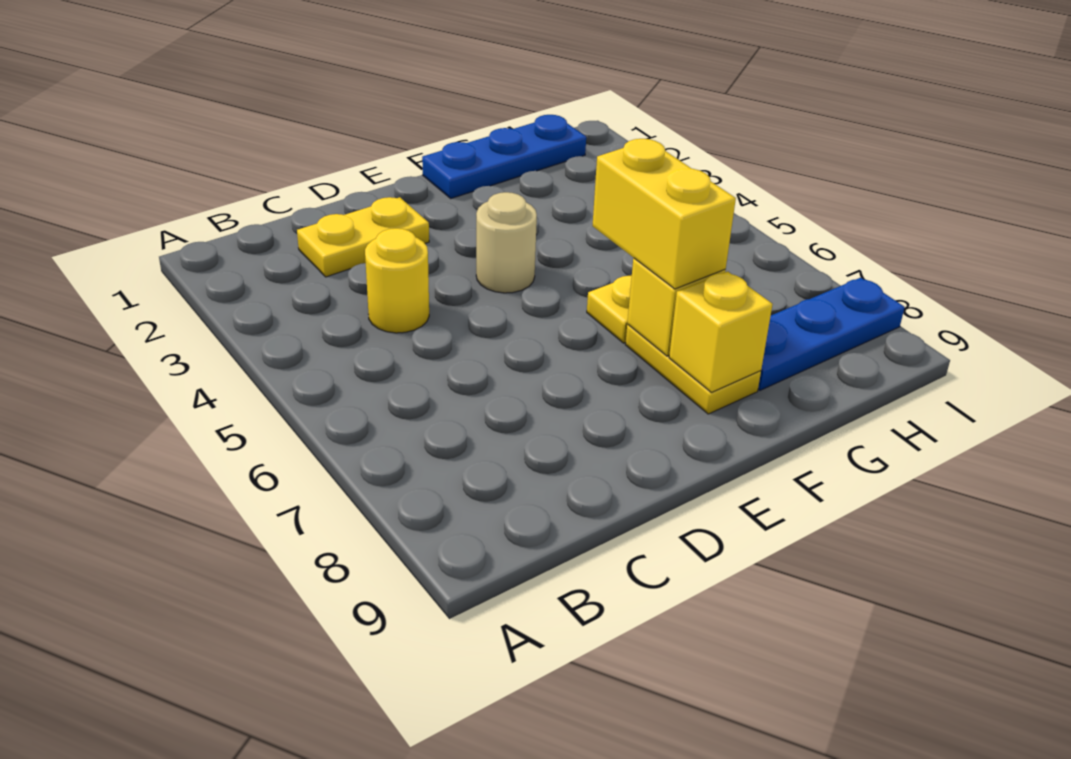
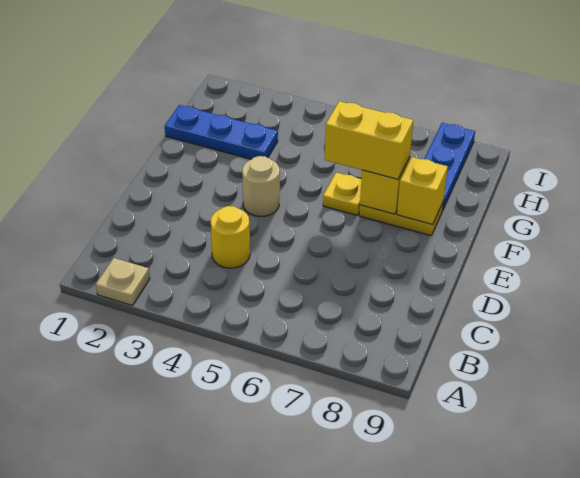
none -> tan plate A2 level 1
yellow plate C2:D2 level 1 -> none
blue plate F1:H1 level 1 -> blue plate G1:G3 level 1

